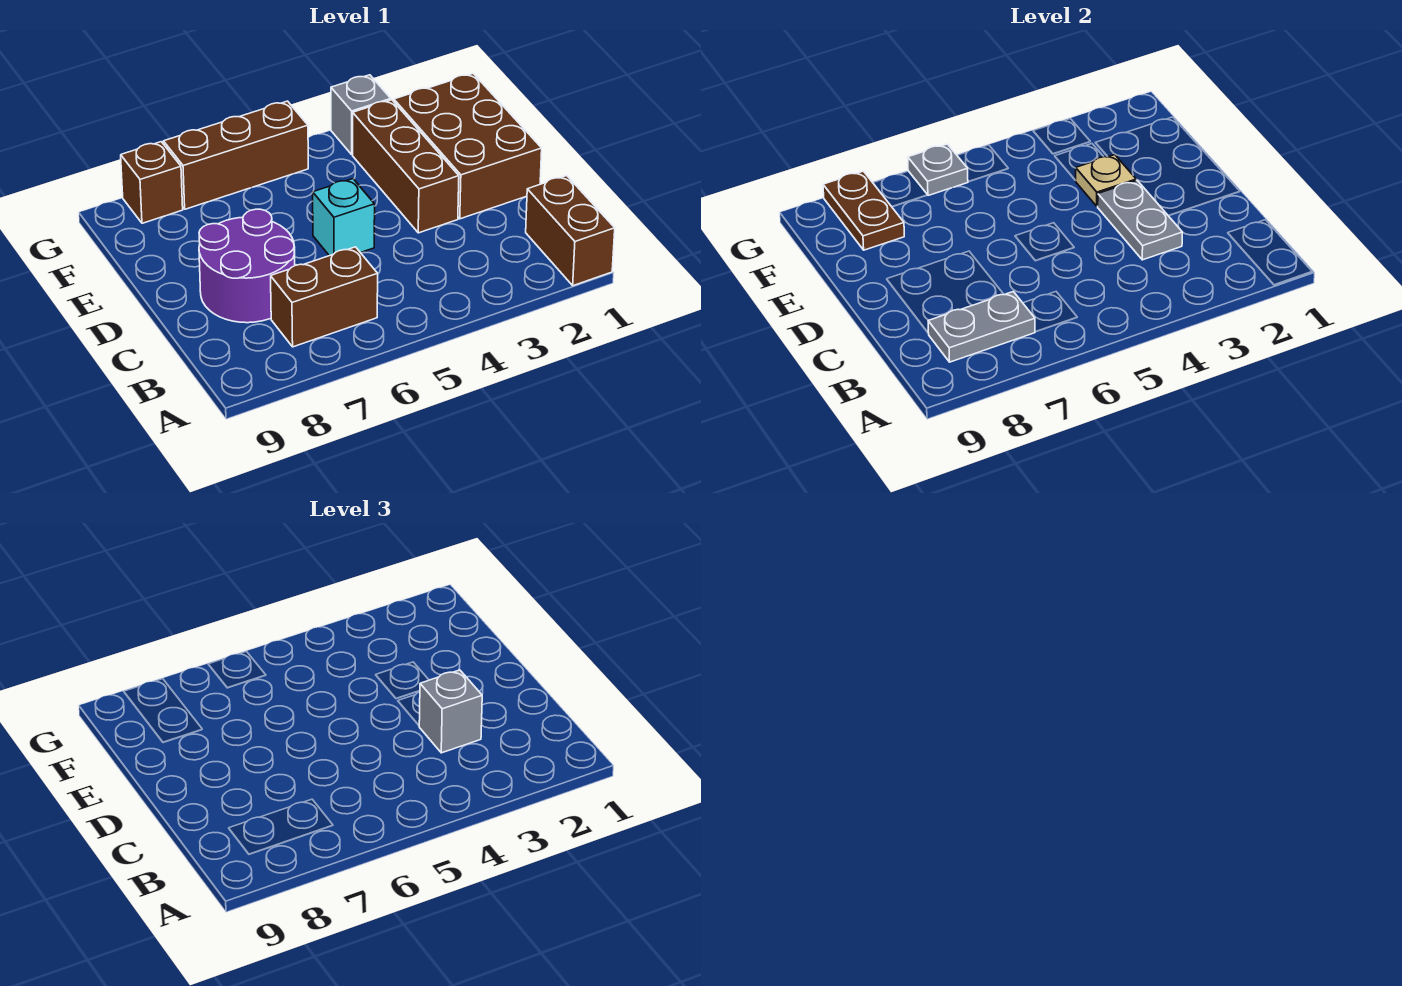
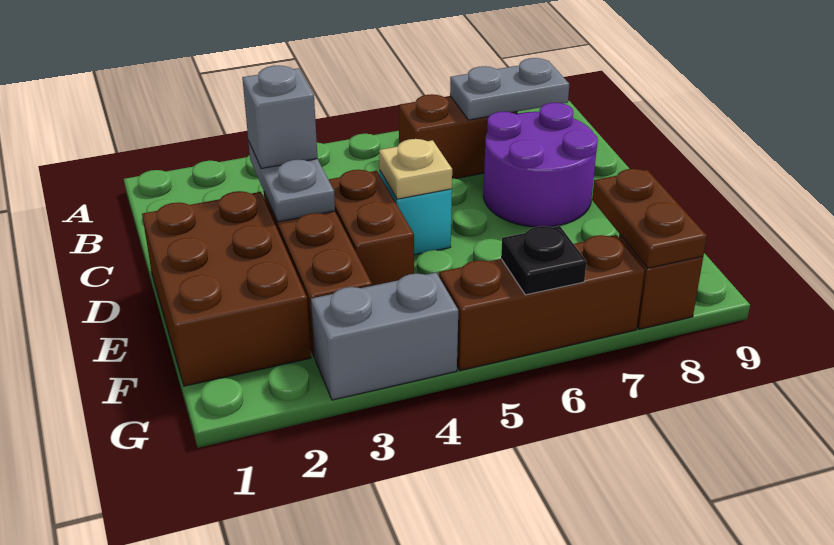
brown brick A1:B1 level 1 -> brown brick D4:E4 level 1
tan plate E3 level 2 -> tan plate D5 level 2
grey brick G3 level 1 -> grey brick G3:G4 level 1
grey plate G6 level 2 -> black plate G6 level 2

